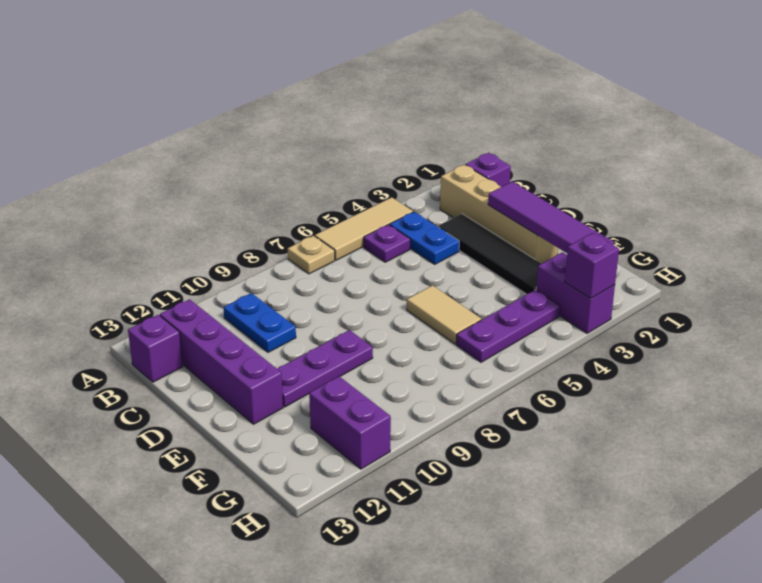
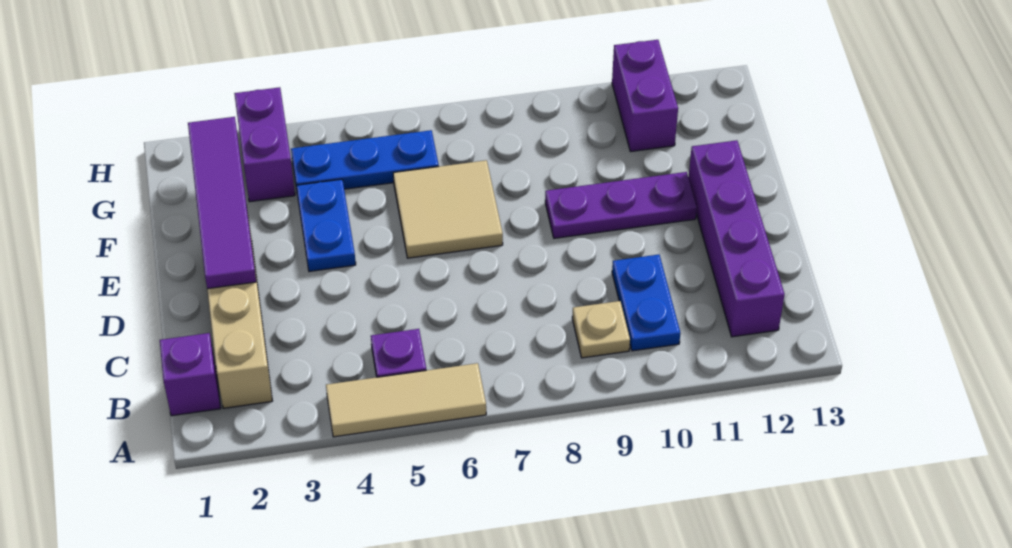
tan plate A7 level 1 -> tan plate B9 level 1
blue plate B4:C4 level 1 -> blue plate E4:F4 level 1
purple brick B13 level 1 -> none
black tile C3:F3 level 1 -> none
tan tile E6:F6 level 1 -> tan tile E6:F7 level 1
purple plate G4:G6 level 1 -> blue plate G4:G6 level 1
purple brick H3 level 2 -> none

